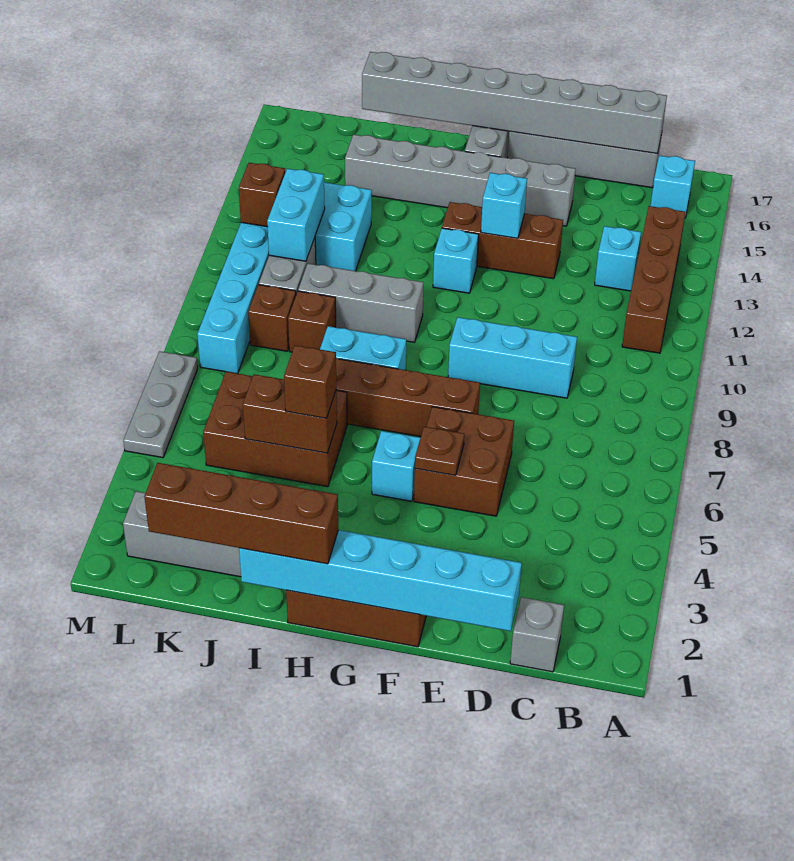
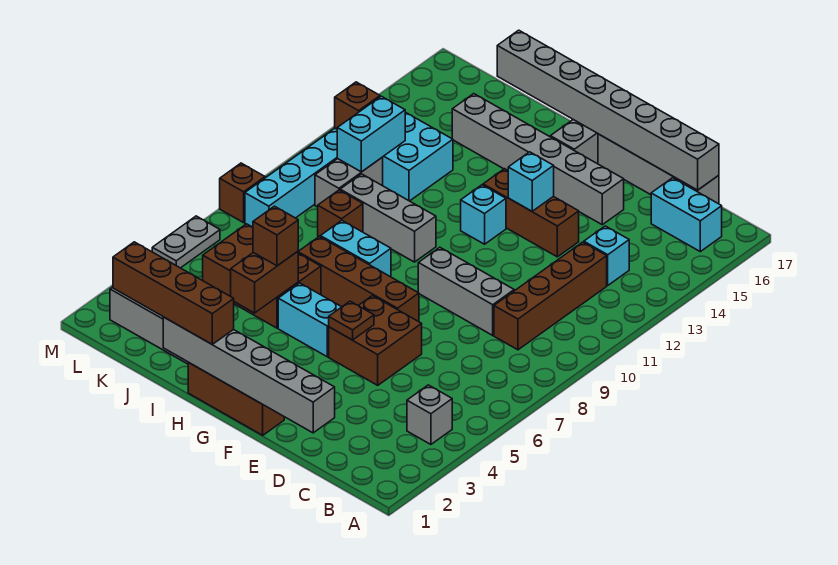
brown brick B11:B14 level 1 -> brown brick C9:C12 level 1
cyan brick B16 level 1 -> cyan brick B16:C16 level 1
grey brick C1 level 1 -> grey brick B4 level 1
cyan brick D1:I1 level 2 -> grey brick D1:I1 level 2
cyan brick D9:F9 level 1 -> grey brick D9:F9 level 1
cyan brick G5 level 1 -> cyan brick G5:H5 level 1
brown brick I5:J5 level 2 -> brown brick I4:I5 level 2
brown brick K9 level 1 -> brown brick M8 level 1
grey plate M5:M7 level 1 -> grey plate M5:M6 level 1

